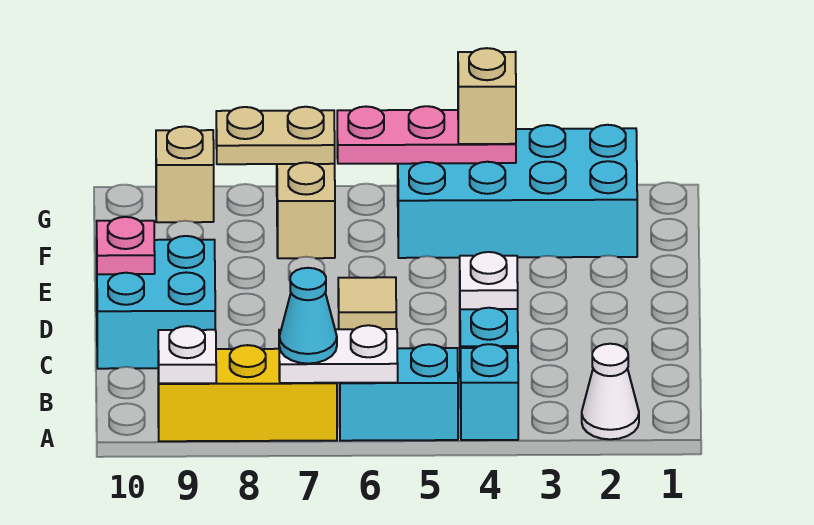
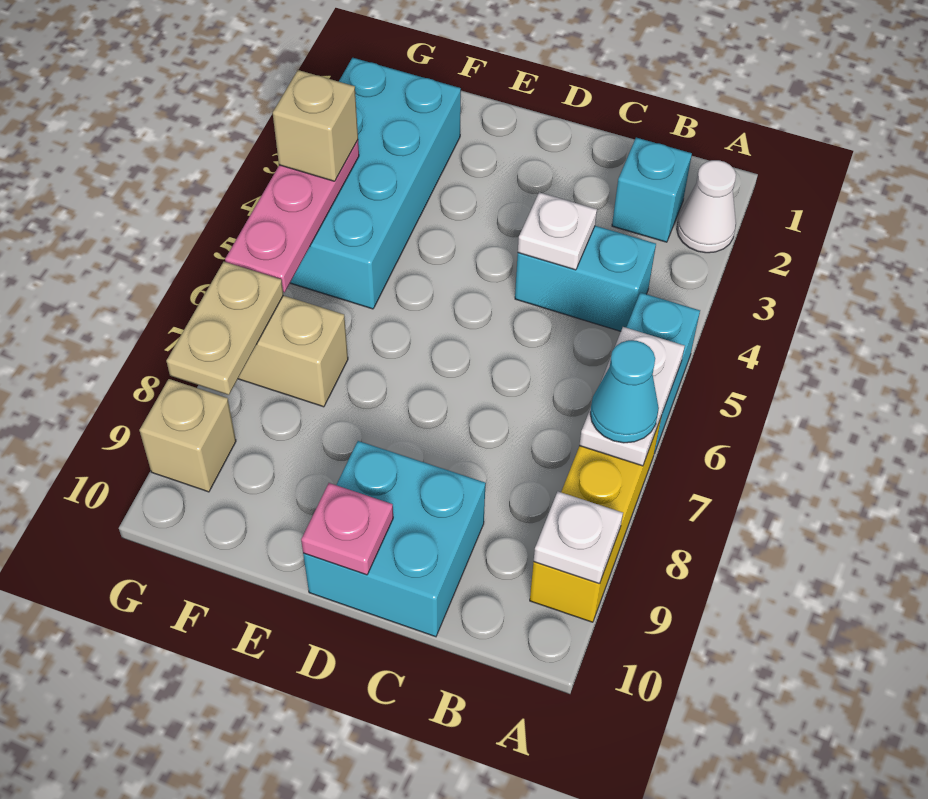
cyan brick A4 level 1 -> cyan brick B2 level 1
tan tile D6 level 1 -> none

